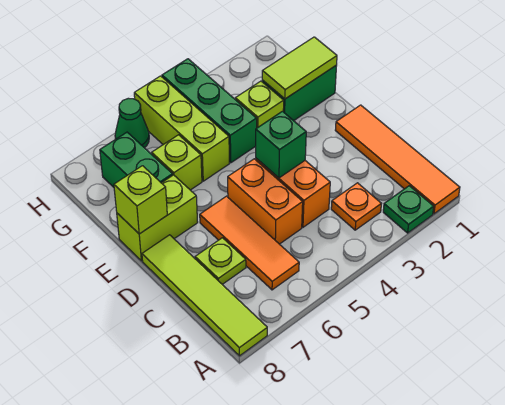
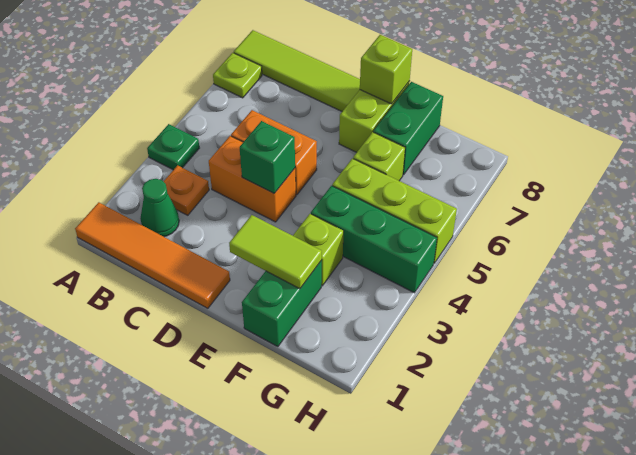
green plate A2 level 1 -> green plate A4 level 1
orange tile B6:D6 level 1 -> none
lime plate C7 level 1 -> lime plate A7 level 1
lime tile F1:F2 level 2 -> lime tile E2:F2 level 2
green brick F7:G7 level 1 -> green brick F7:F8 level 1
green cone H6 level 1 -> green cone B2 level 1

